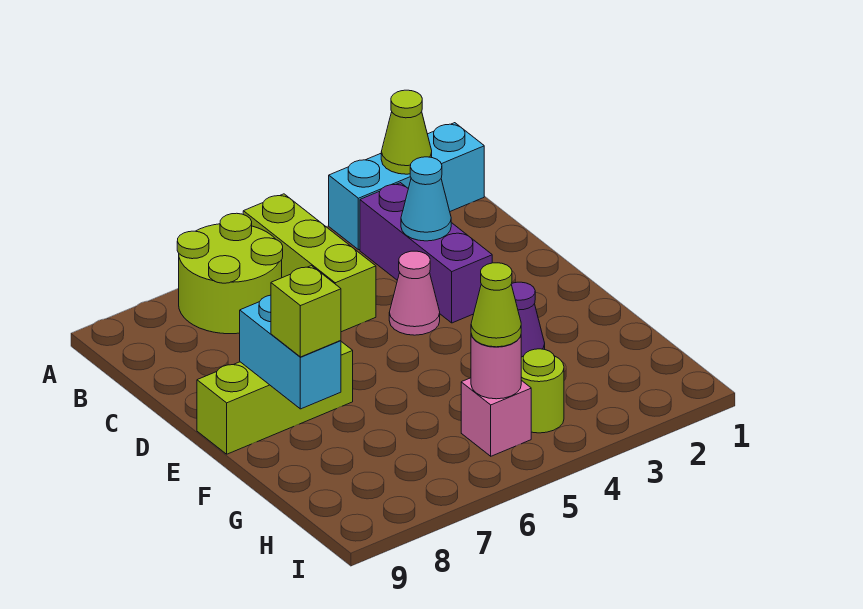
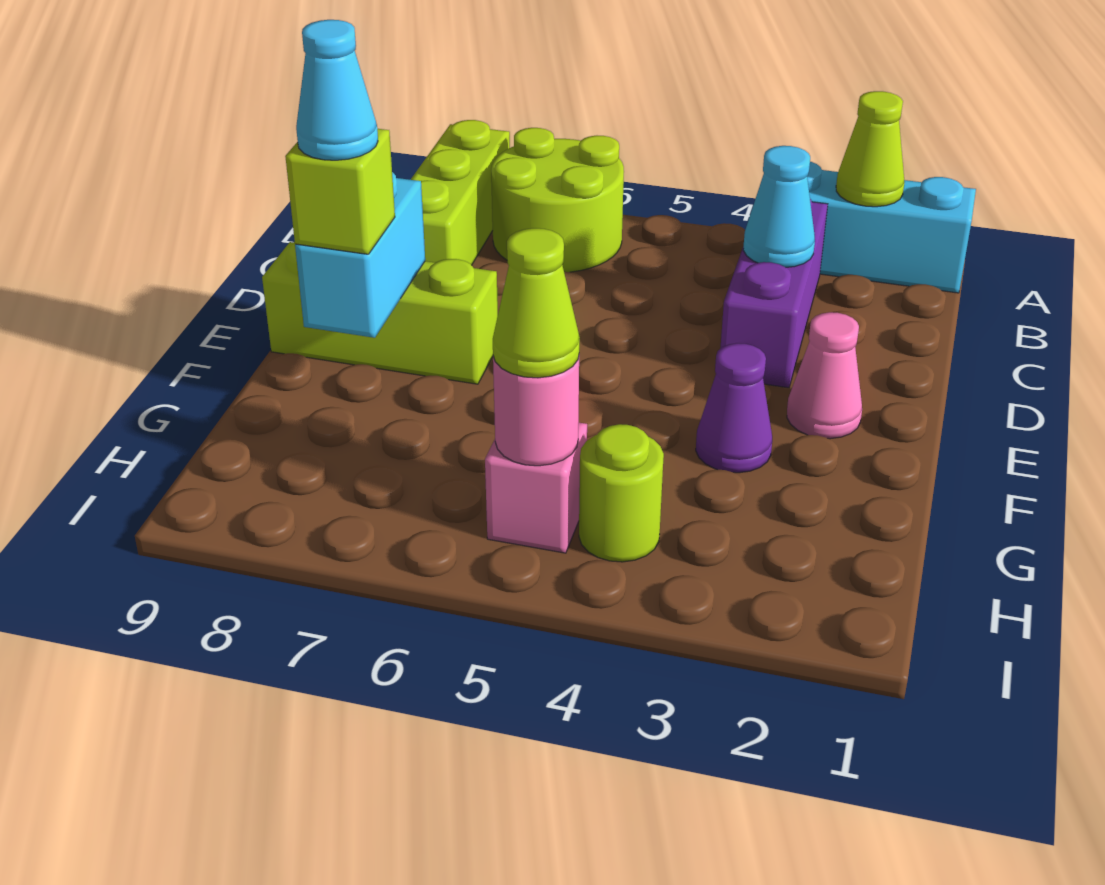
lime brick A5:C5 level 1 -> lime brick A8:C8 level 1
pink cone D4 level 1 -> pink cone E2 level 1
none -> cyan cone F8 level 4

